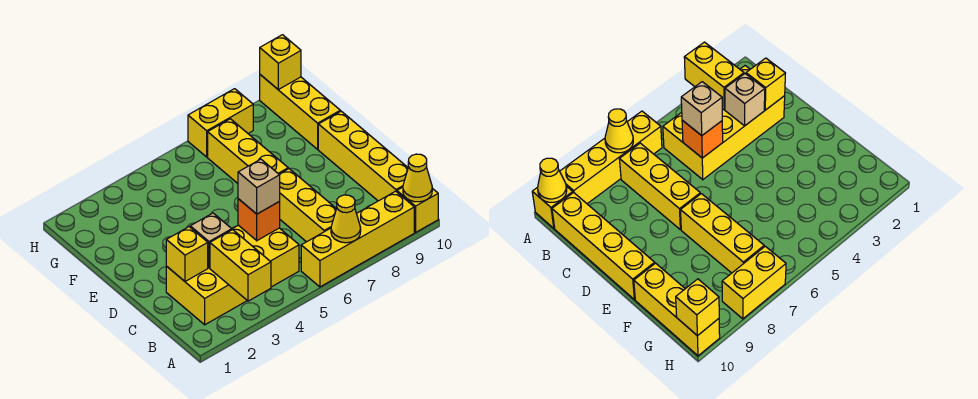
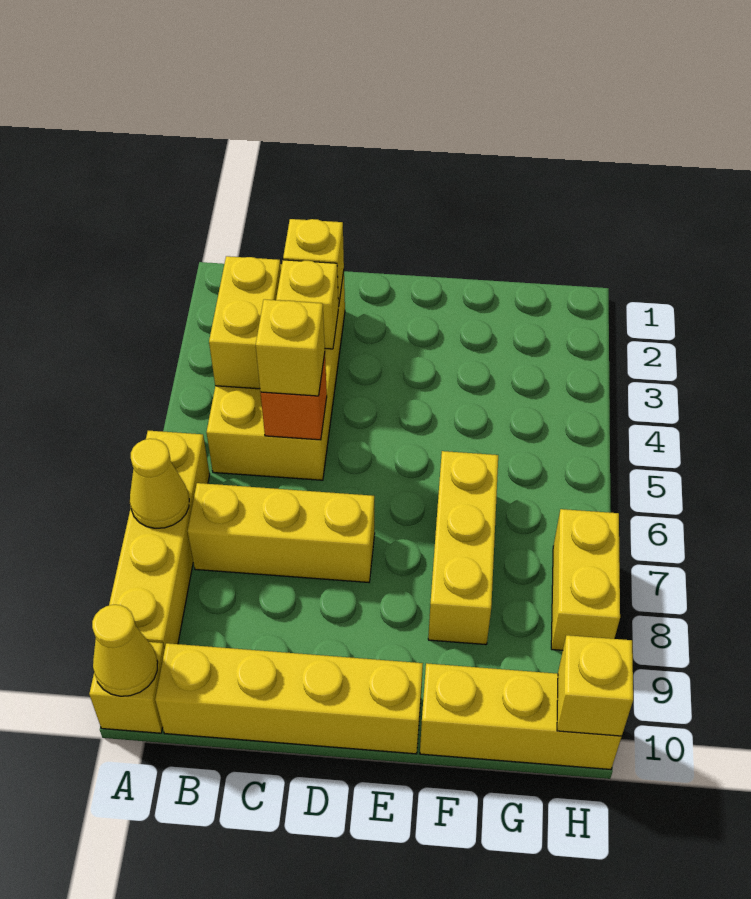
yellow brick A3:B3 level 2 -> yellow brick B3:B4 level 2
tan brick C3 level 2 -> yellow brick C3 level 2
tan brick C5 level 3 -> yellow brick C5 level 3
yellow brick E7:G7 level 1 -> yellow brick F6:F8 level 1

